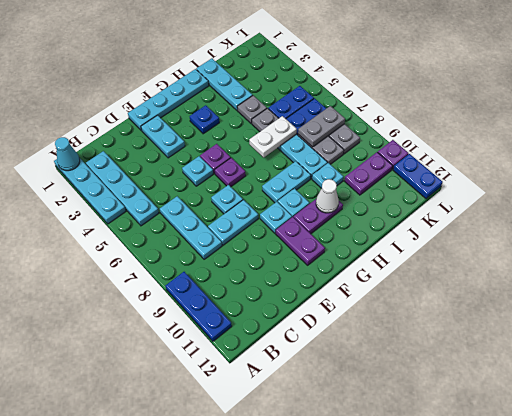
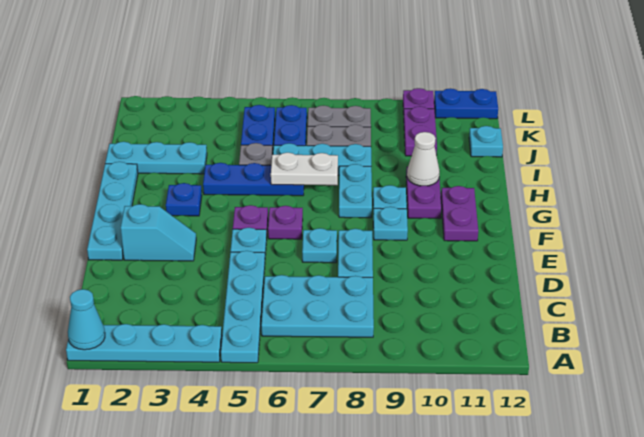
blue plate A9:A11 level 1 -> blue plate H4:H6 level 1
cyan plate B2:B5 level 1 -> cyan plate A5:D5 level 1
cyan plate C6:C8 level 1 -> cyan plate B6:C8 level 1
cyan plate E2:E3 level 1 -> cyan slope E2:E3 level 1 top 2
purple plate F10:F11 level 1 -> purple plate F11:G11 level 1
white plate H6:I6 level 2 -> white plate H6:H7 level 2
grey plate I4 level 1 -> none
cyan plate I9 level 1 -> cyan plate J12 level 1
grey plate J7:K7 level 2 -> none

